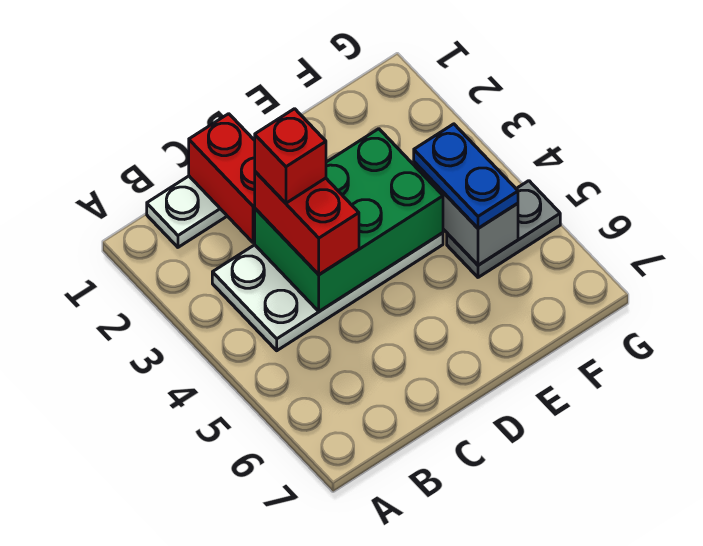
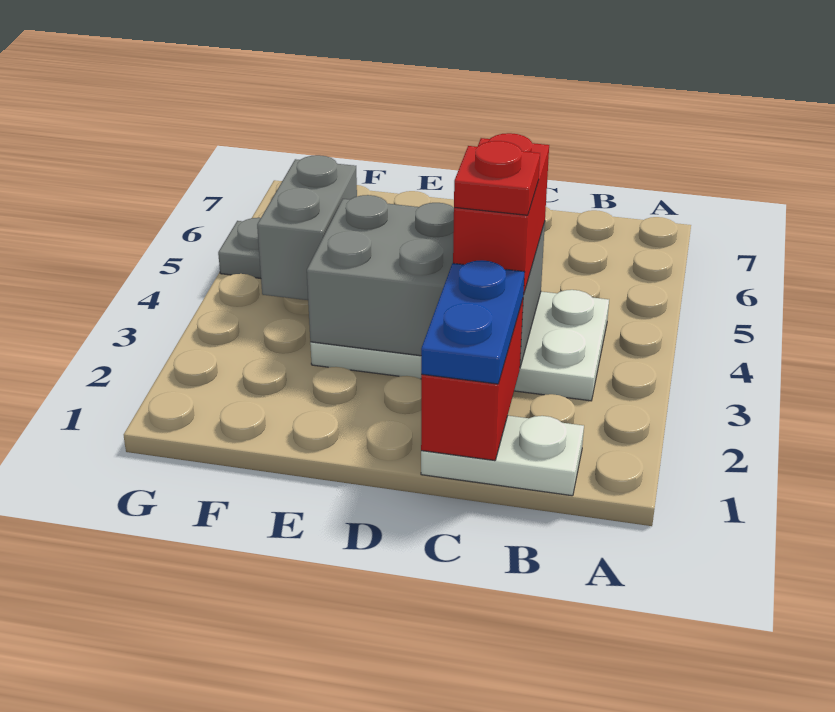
green brick C3:E4 level 2 -> grey brick C3:E4 level 2
red brick C3 level 4 -> red plate C3 level 4
blue plate F4:F5 level 3 -> blue plate C1:C2 level 3

